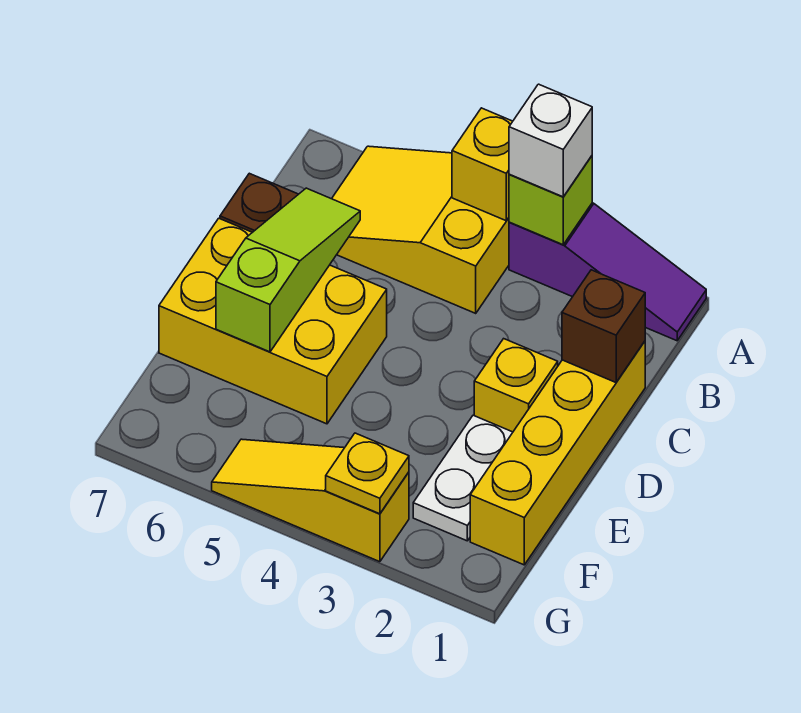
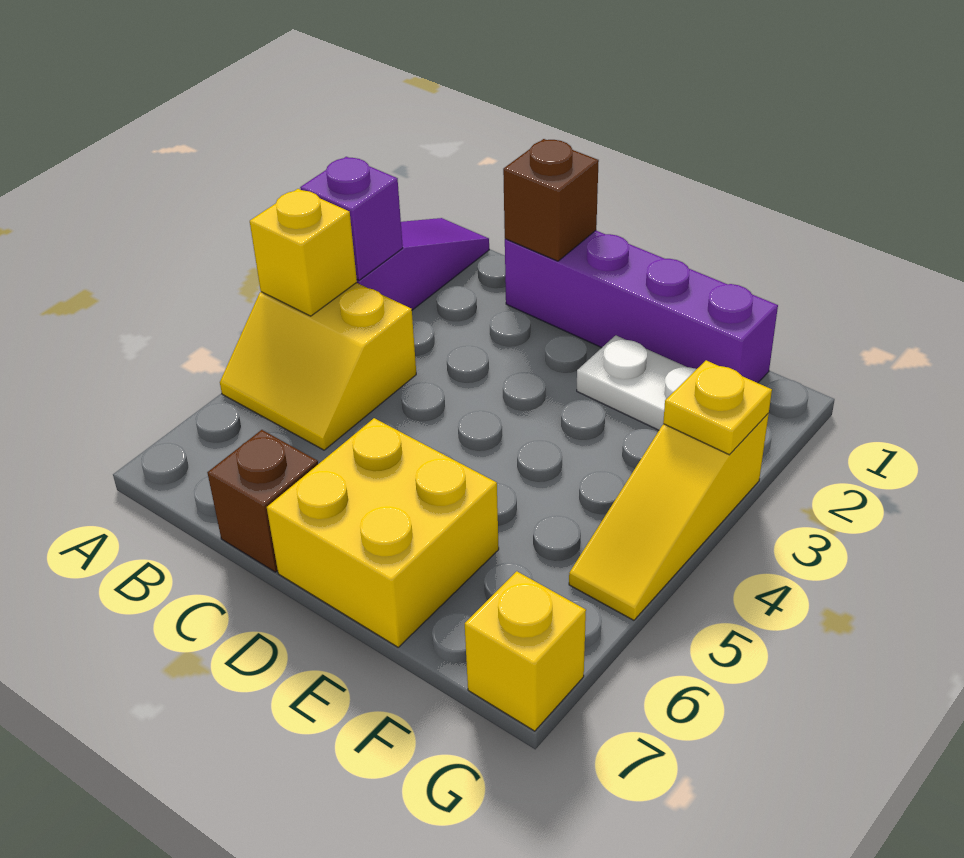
lime brick A3 level 2 -> purple brick A3 level 2
white brick A3 level 3 -> none
yellow slope A4:B6 level 1 top 4 -> yellow slope A4:B5 level 1 top 4
yellow brick C1:F1 level 1 -> purple brick C1:F1 level 1
lime slope C6:E6 level 2 top E -> none
yellow brick D2 level 1 -> yellow brick G7 level 1
yellow brick D5:E7 level 1 -> yellow brick D6:E7 level 1

